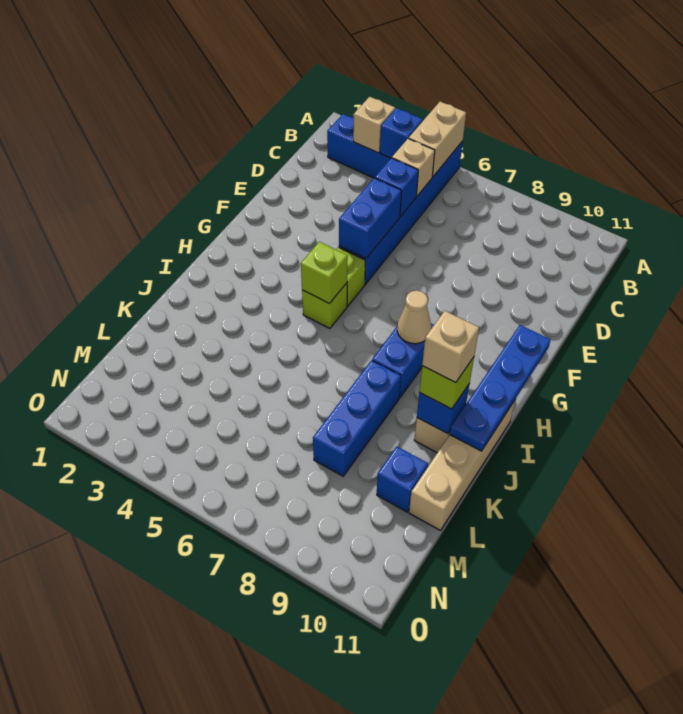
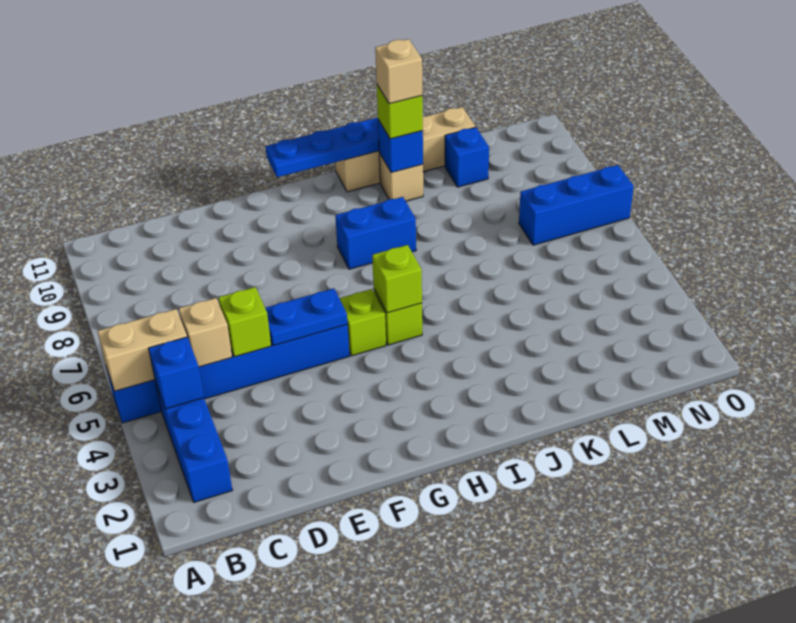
tan brick B3 level 2 -> none
blue brick D5 level 2 -> lime brick D5 level 2
blue brick E5:F5 level 2 -> blue plate E5:F5 level 2
tan cone H8 level 2 -> none
blue brick J8:L8 level 1 -> blue brick M7:O7 level 1

